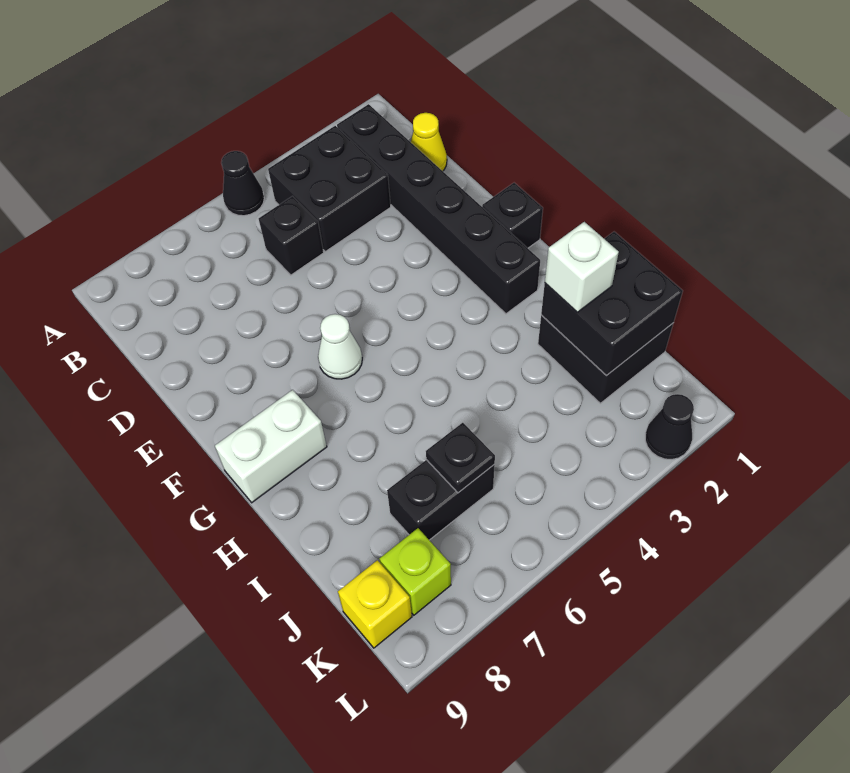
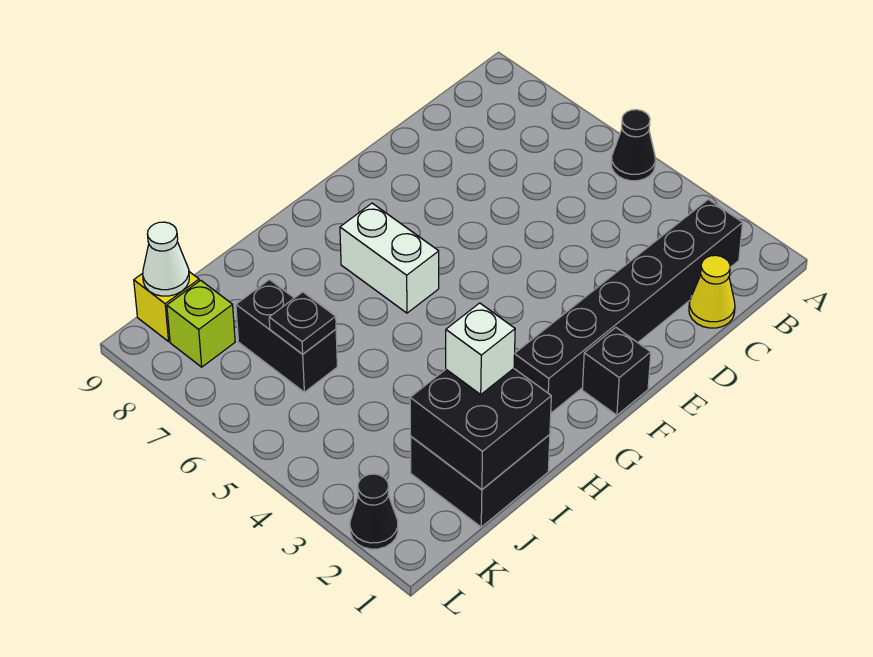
black brick B3:C4 level 1 -> none
black brick C5 level 1 -> none
white cone F6 level 1 -> white cone K9 level 2
white brick G8:G9 level 1 -> white brick G6:G7 level 1

